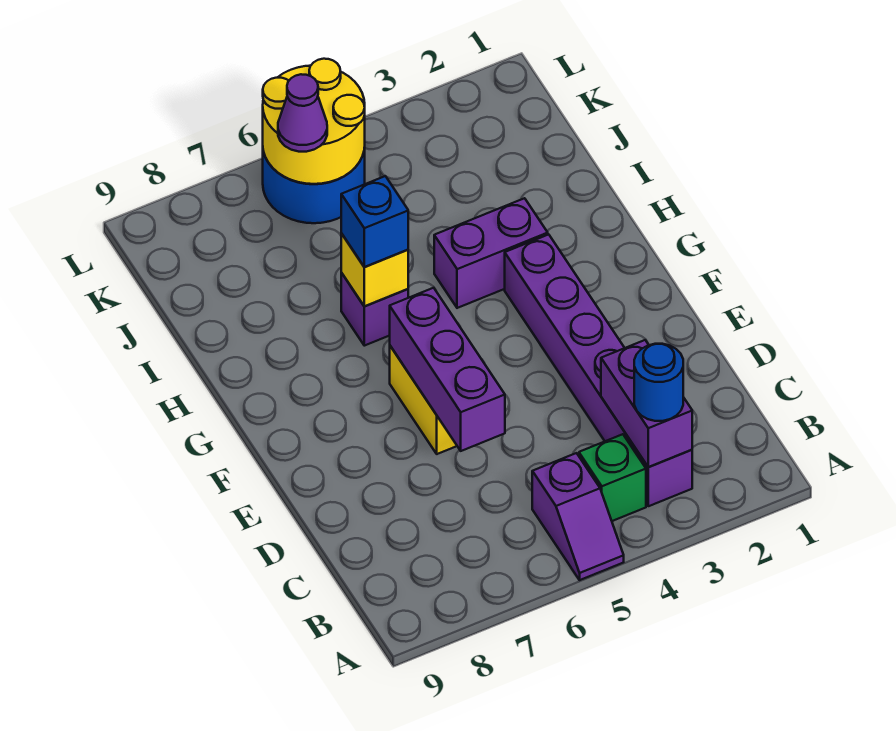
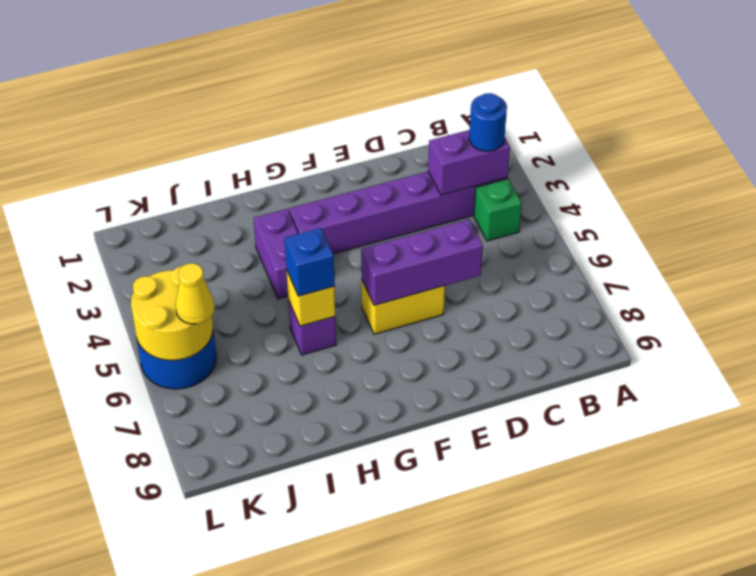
purple slope A5:B5 level 1 top B -> none
purple cone K6 level 3 -> yellow cone K6 level 3

